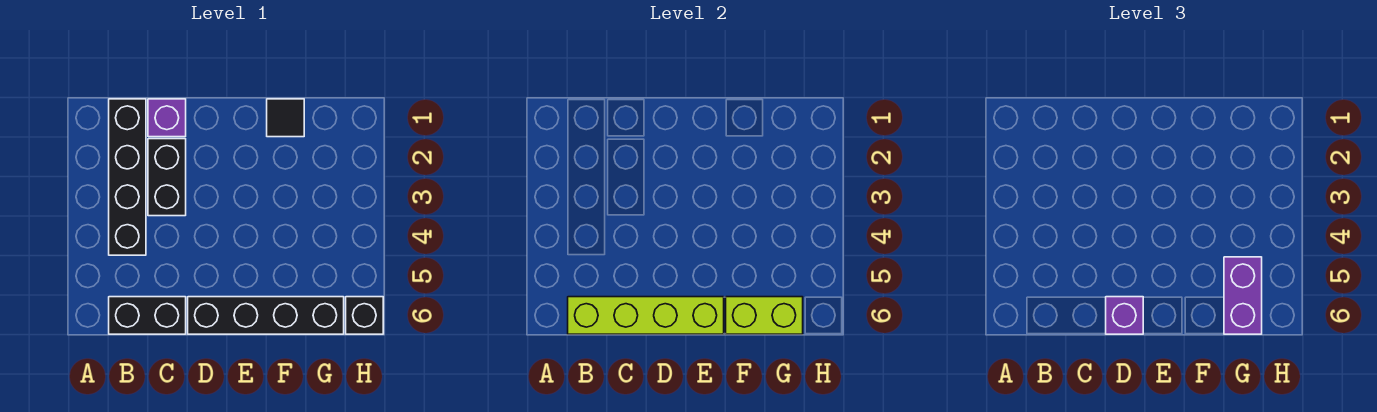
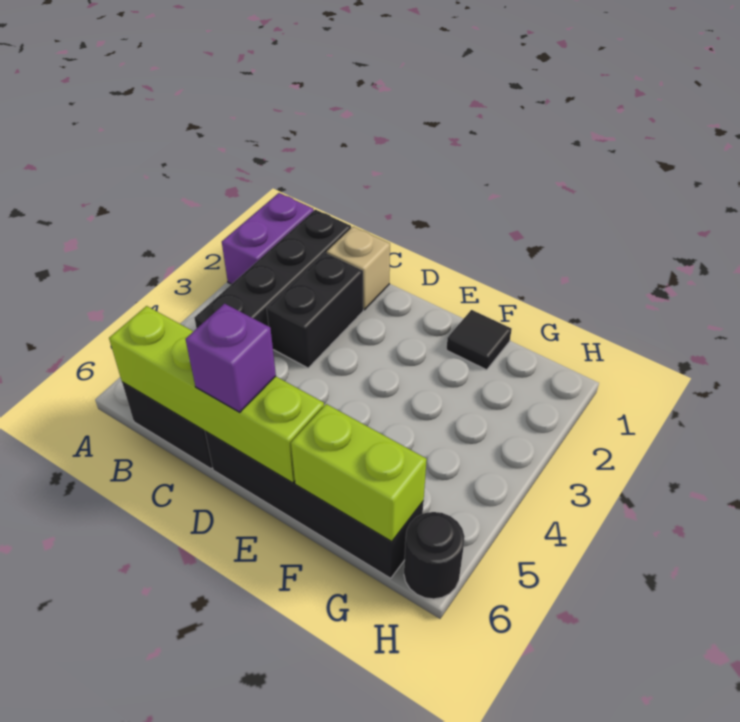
purple brick C1 level 1 -> tan brick C1 level 1
purple brick G5:G6 level 3 -> purple brick A1:A2 level 1
black brick H6 level 1 -> black round brick H6 level 1

